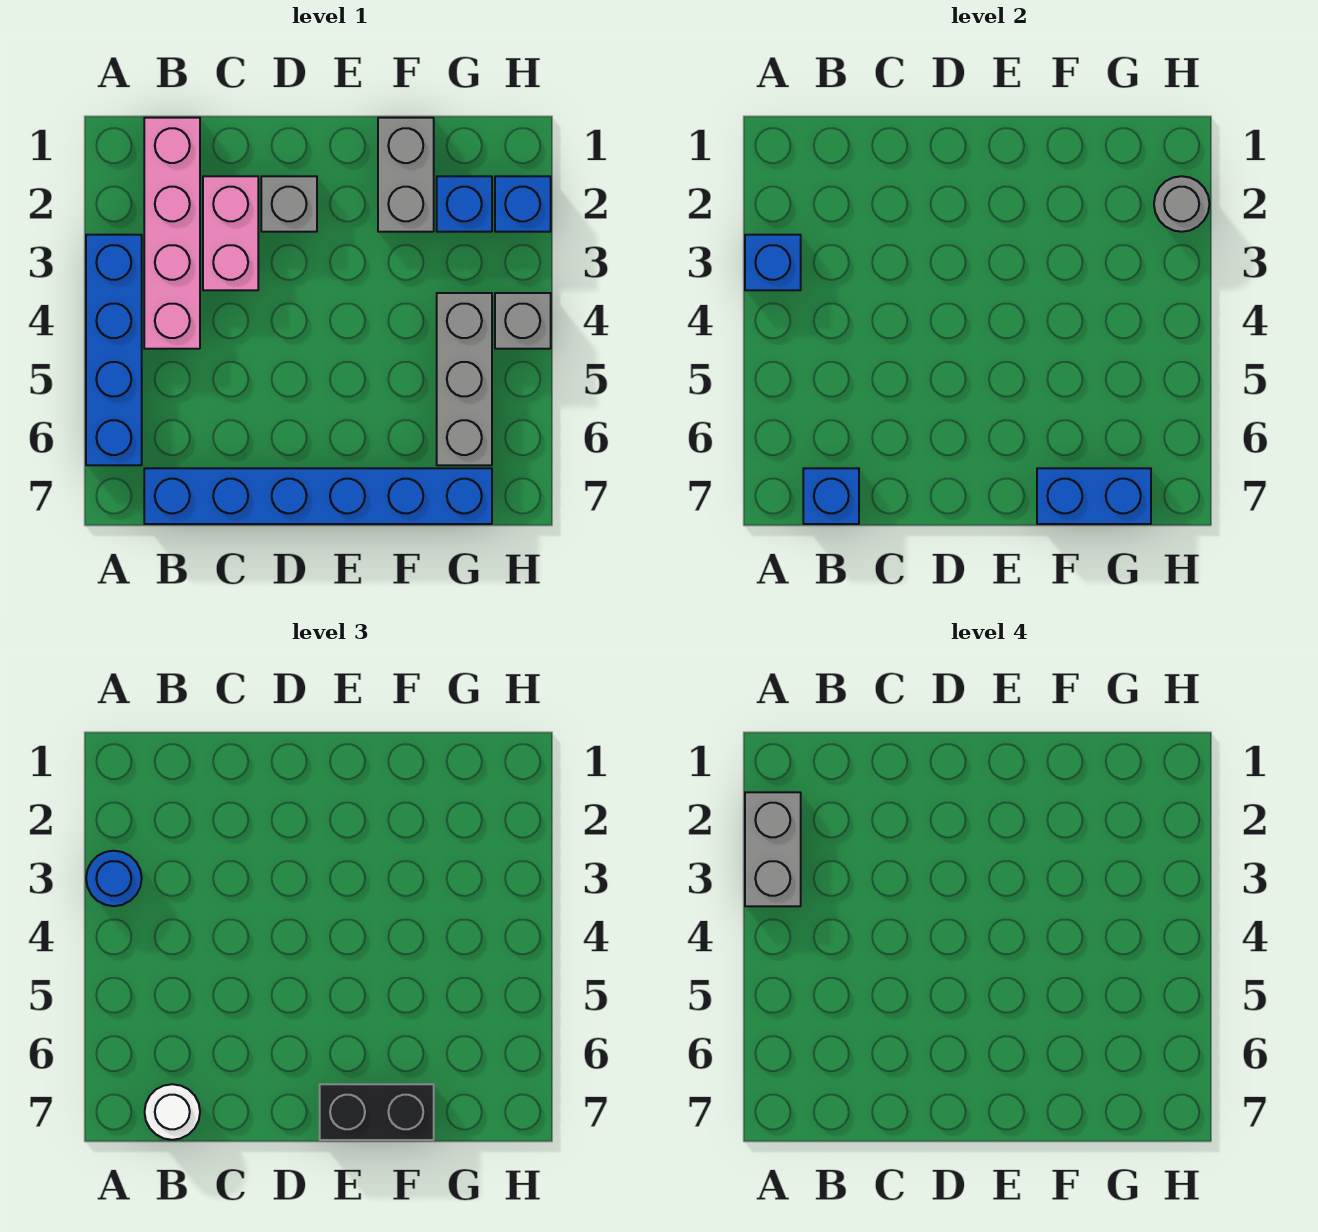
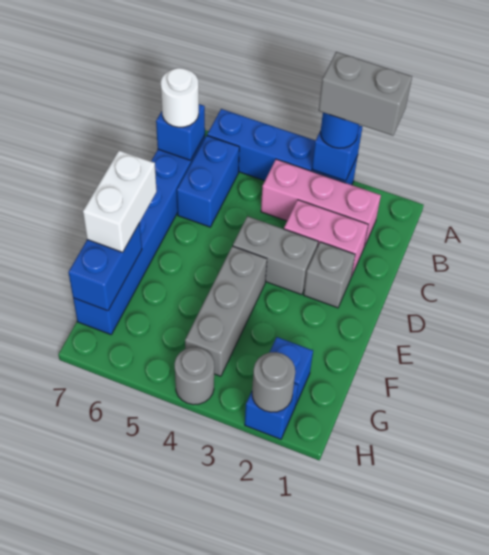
pink brick B1:B4 level 1 -> pink brick B2:B4 level 1
none -> blue brick B6:C6 level 1
black brick E7:F7 level 3 -> white brick E7:F7 level 3
grey brick F1:F2 level 1 -> grey brick D3:D4 level 1
grey brick G4:G6 level 1 -> grey brick E4:G4 level 1
grey brick H4 level 1 -> grey round brick H4 level 1

